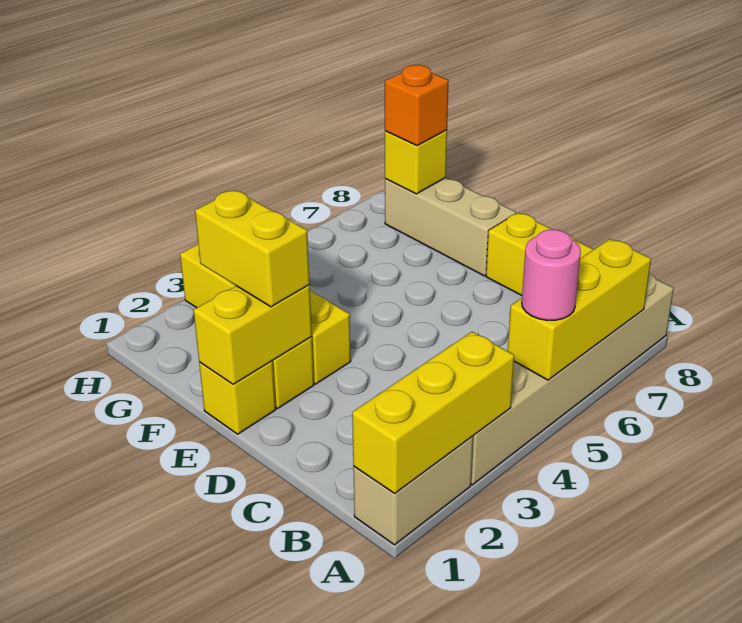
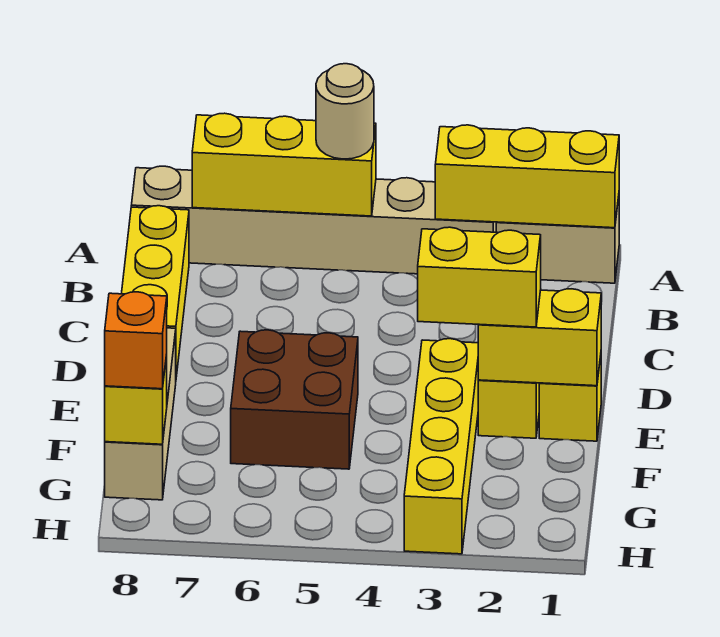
pink round brick A5 level 3 -> tan round brick A5 level 3
yellow brick E2:F2 level 3 -> yellow brick E2:E3 level 3
none -> brown brick E5:F6 level 1

